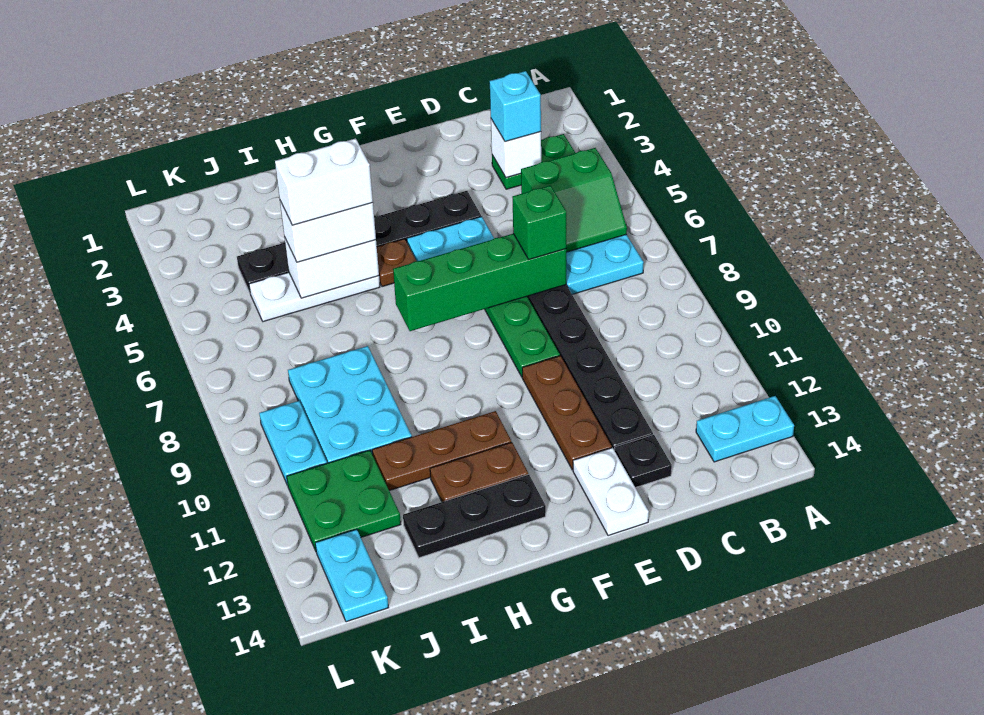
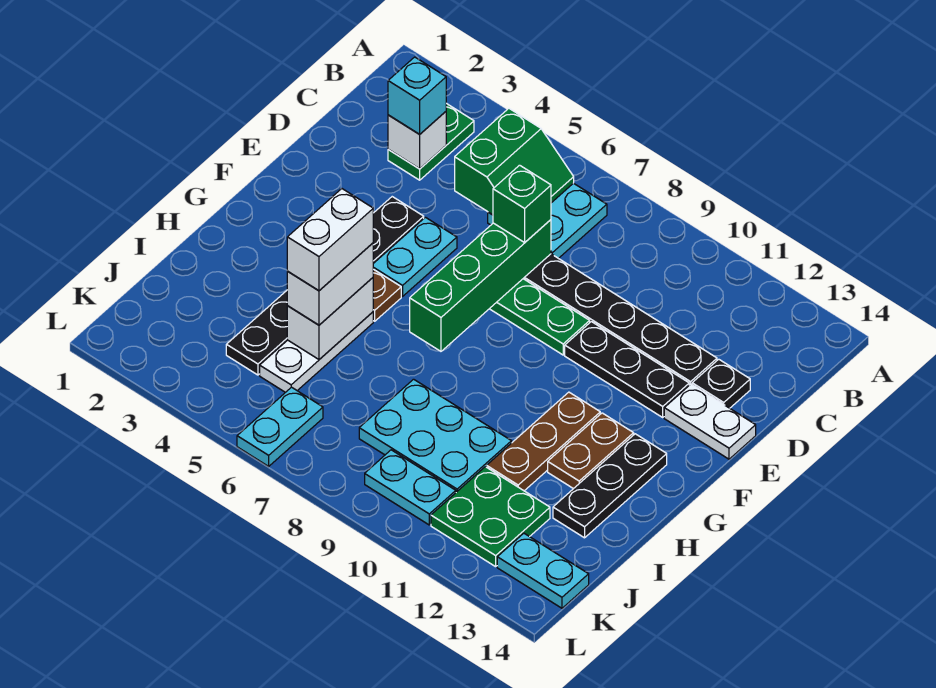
cyan plate A13:B13 level 1 -> cyan plate K6:L6 level 1
brown plate E10:E12 level 1 -> black plate E10:E12 level 1

